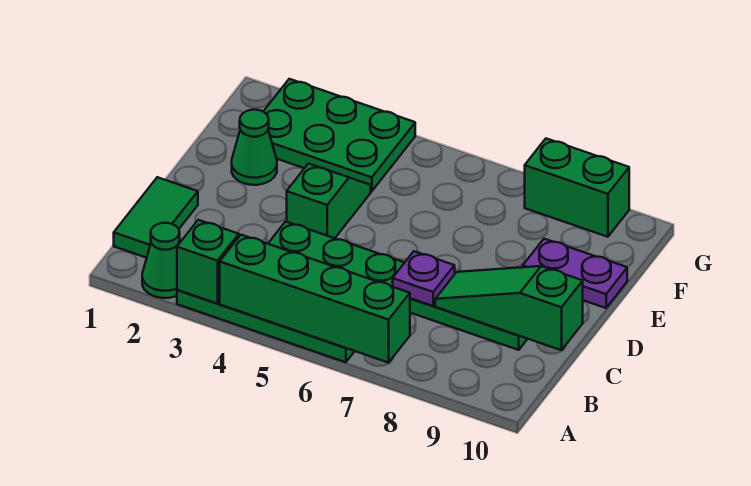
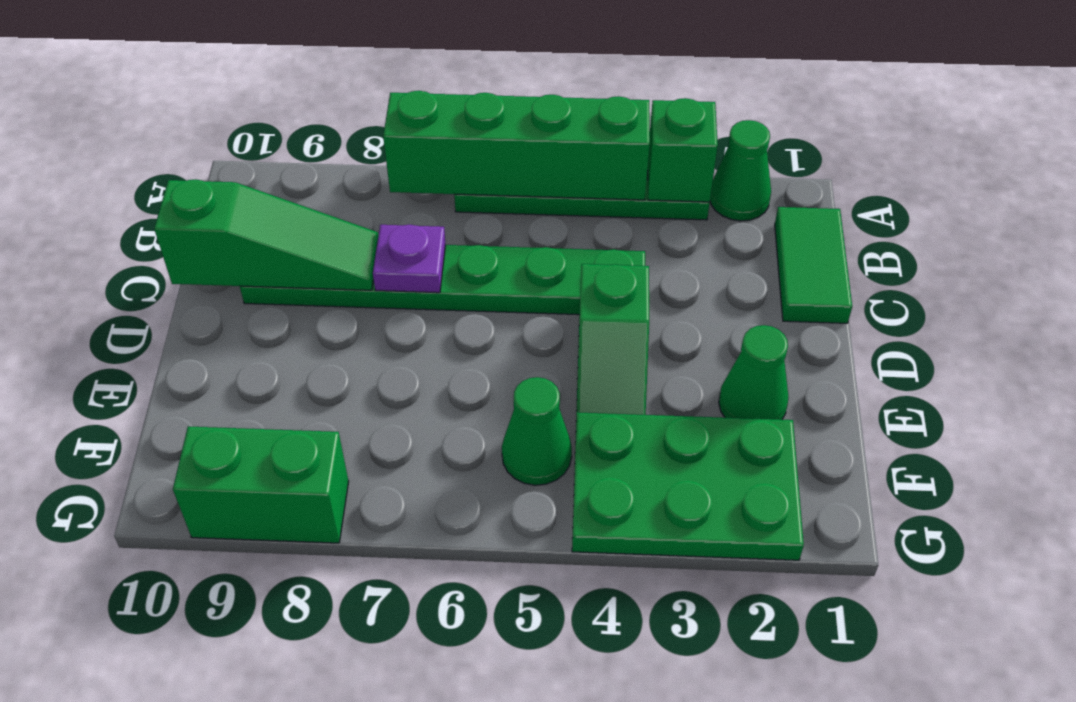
purple plate E9:E10 level 1 -> none
none -> green cone F5 level 1

